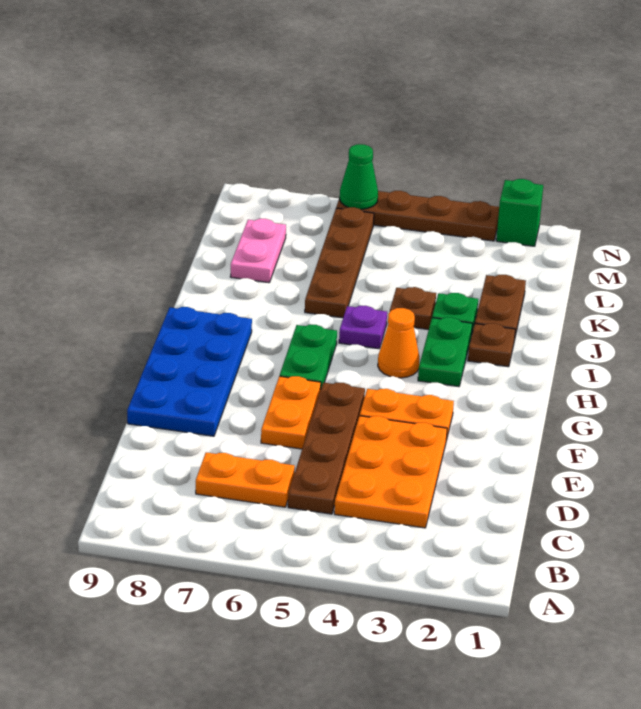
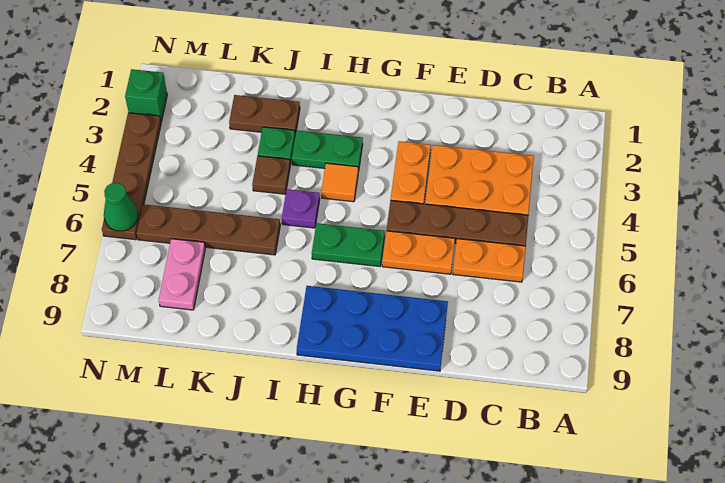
orange plate C6:C7 level 1 -> orange plate C6:D6 level 1
orange cone H4 level 1 -> orange tile H4 level 1
brown plate I2 level 1 -> none
pink plate K8:L8 level 1 -> pink plate L7:L8 level 1

